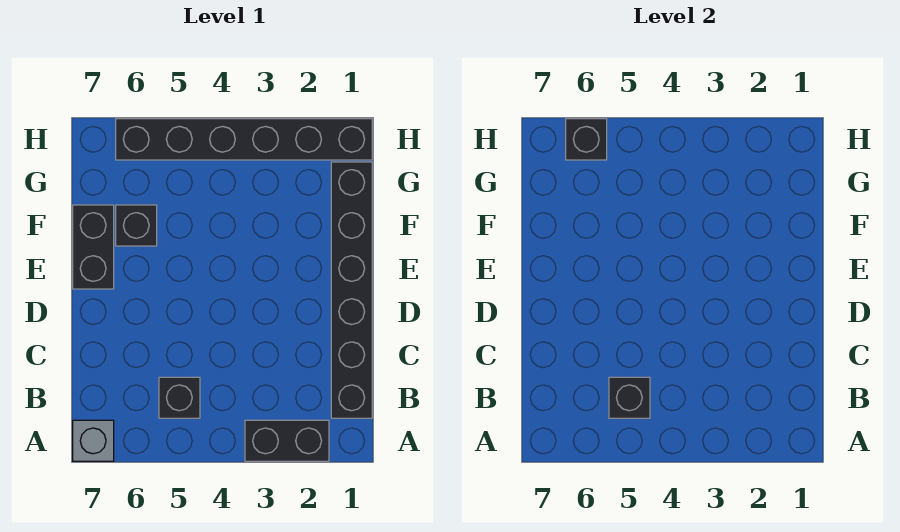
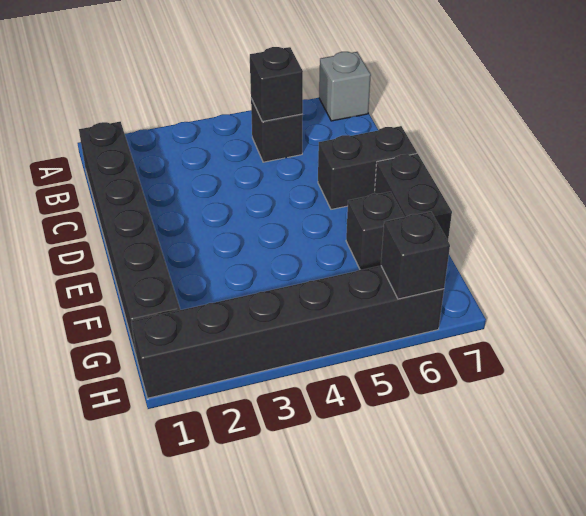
black brick A2:A3 level 1 -> black brick D6:D7 level 1

